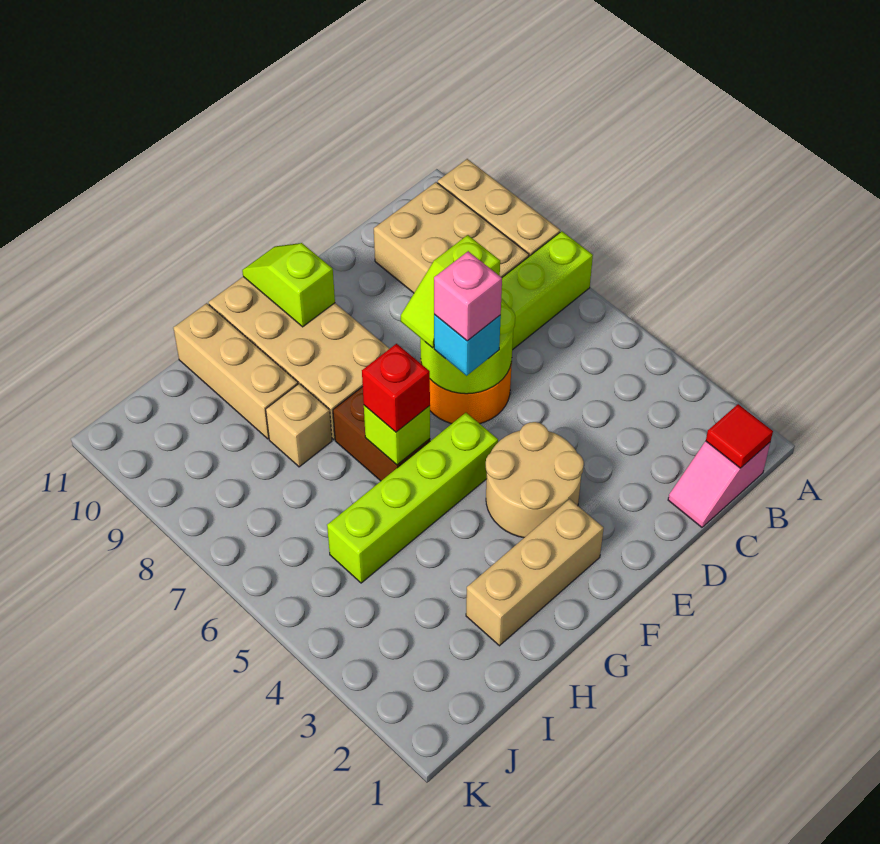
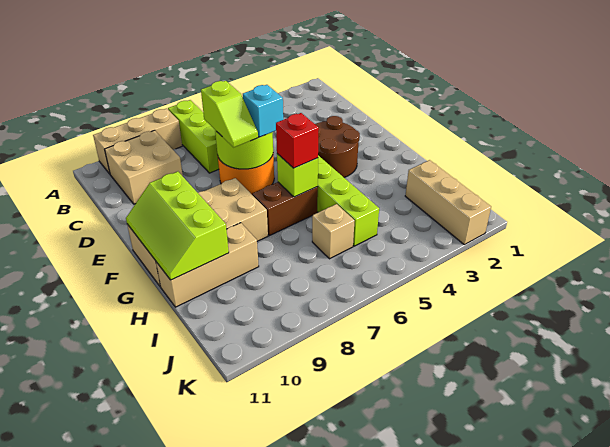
pink slope B1:C1 level 1 top B -> none
red tile B1 level 2 -> none
tan brick B8:C10 level 1 -> tan brick B9:C10 level 1
tan round brick E3:F4 level 1 -> brown round brick E3:F4 level 1
pink brick E6 level 4 -> none
tan brick F2:H2 level 1 -> tan brick I2:K2 level 1
lime slope F10:F11 level 2 top 10 -> lime slope F10:H11 level 2 top 10
tan brick H8 level 1 -> tan brick I6 level 1

